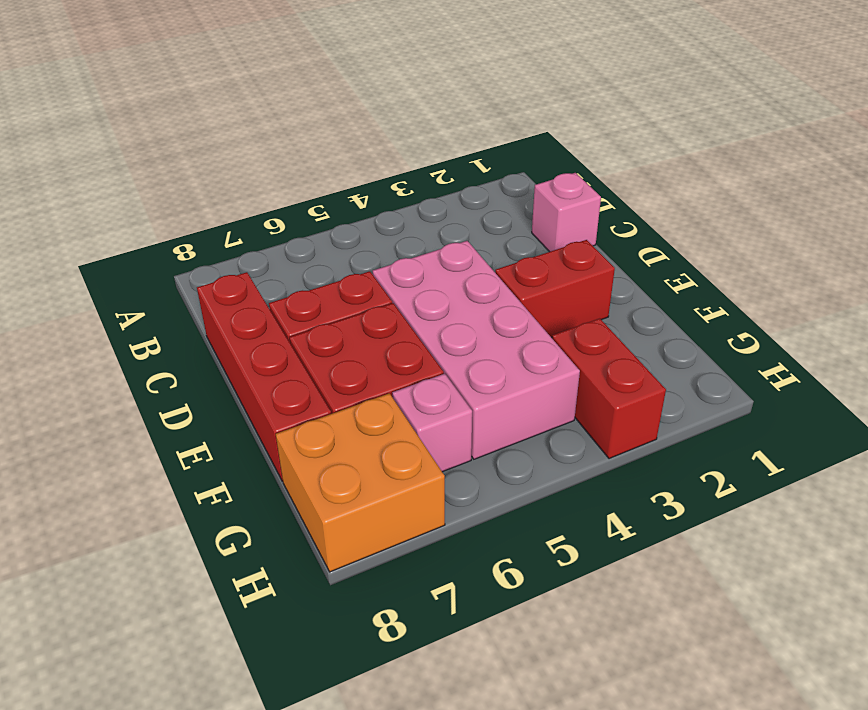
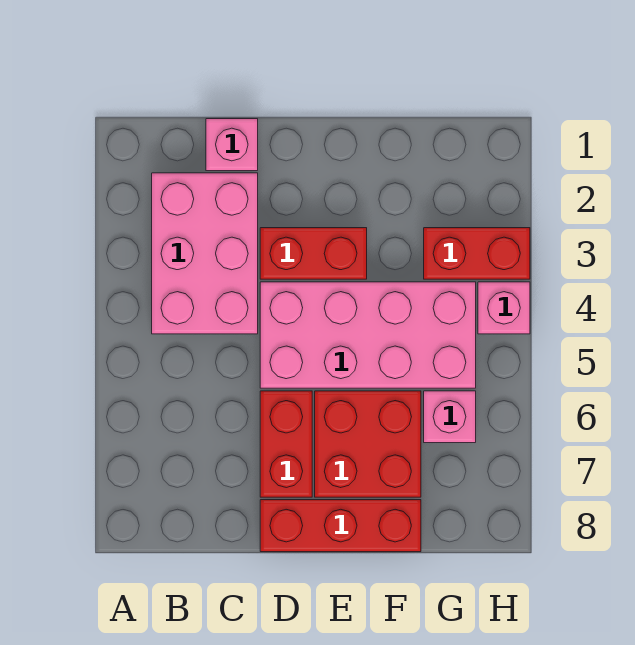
none -> pink brick B2:C4 level 1
red brick C8:F8 level 1 -> red brick D8:F8 level 1
red brick E2:E3 level 1 -> red brick D3:E3 level 1
orange brick G7:H8 level 1 -> none
none -> pink brick H4 level 1

